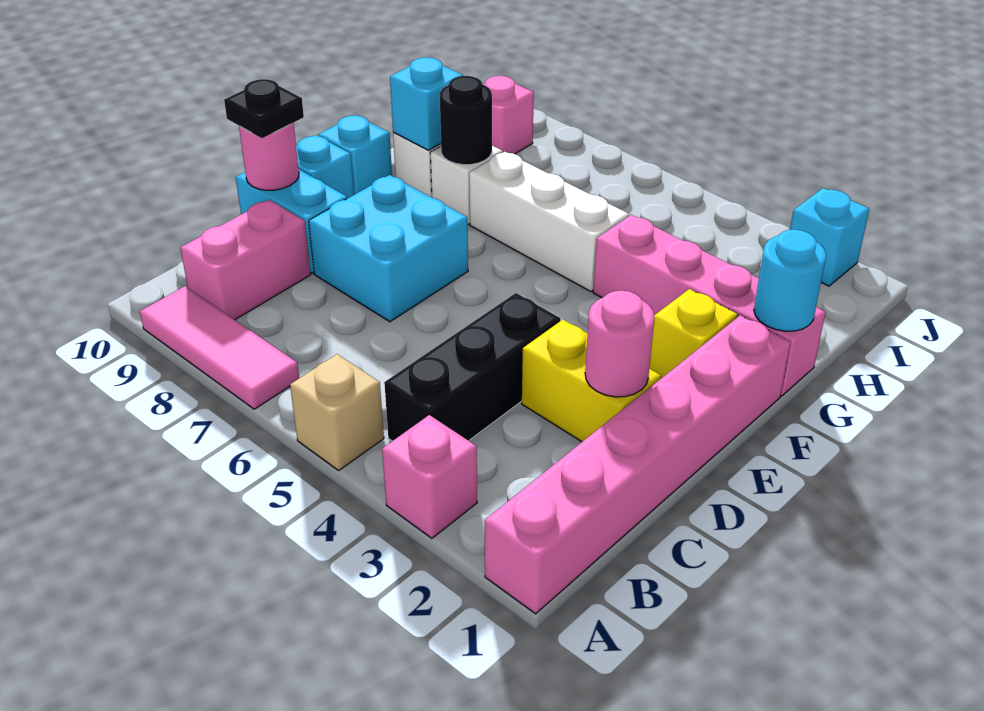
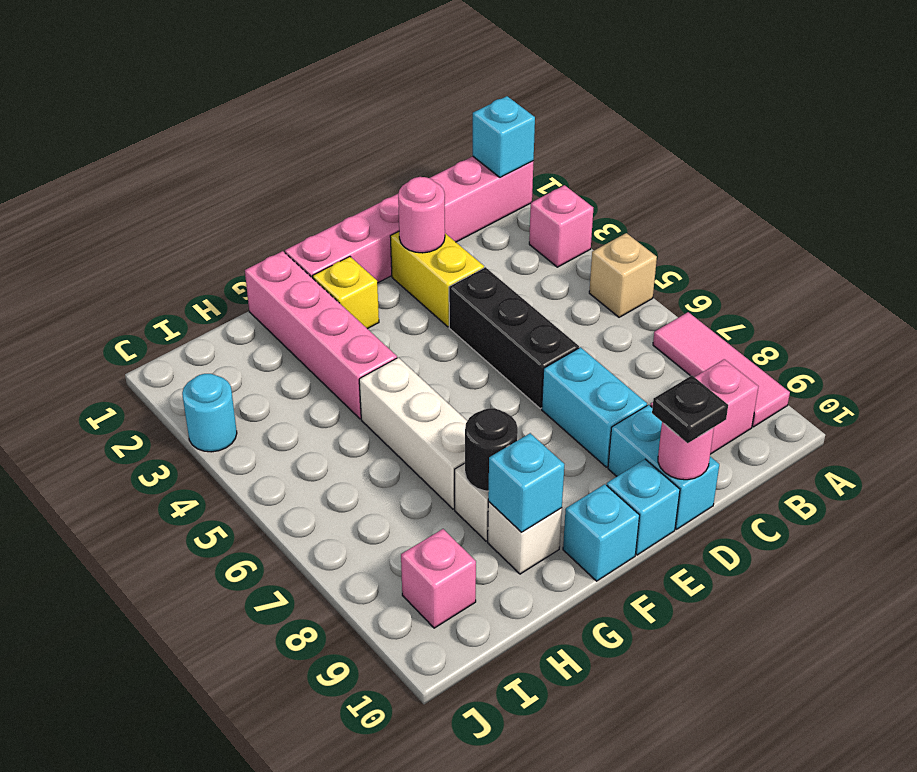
black brick B4:D4 level 1 -> black brick D4:D6 level 1
cyan brick D7:E8 level 1 -> cyan brick D7:D8 level 1
cyan round brick G1 level 2 -> cyan round brick J3 level 1
cyan brick J2 level 1 -> cyan brick A1 level 2

